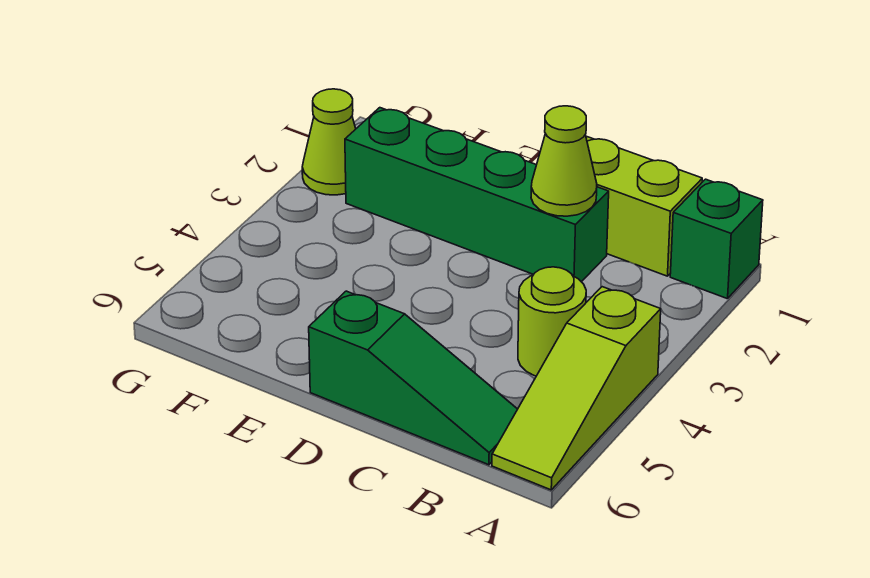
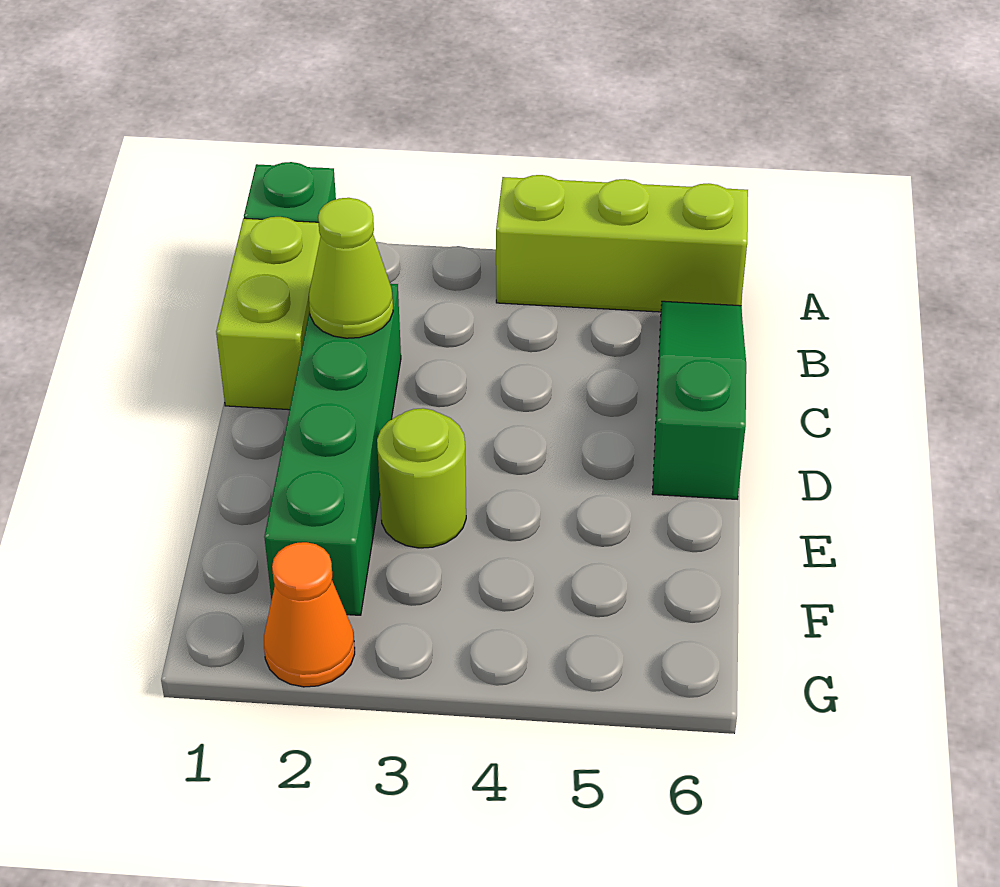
lime slope A4:A6 level 1 top 4 -> lime brick A4:A6 level 1
lime round brick B4 level 1 -> lime round brick E3 level 1
lime cone G2 level 1 -> orange cone G2 level 1

